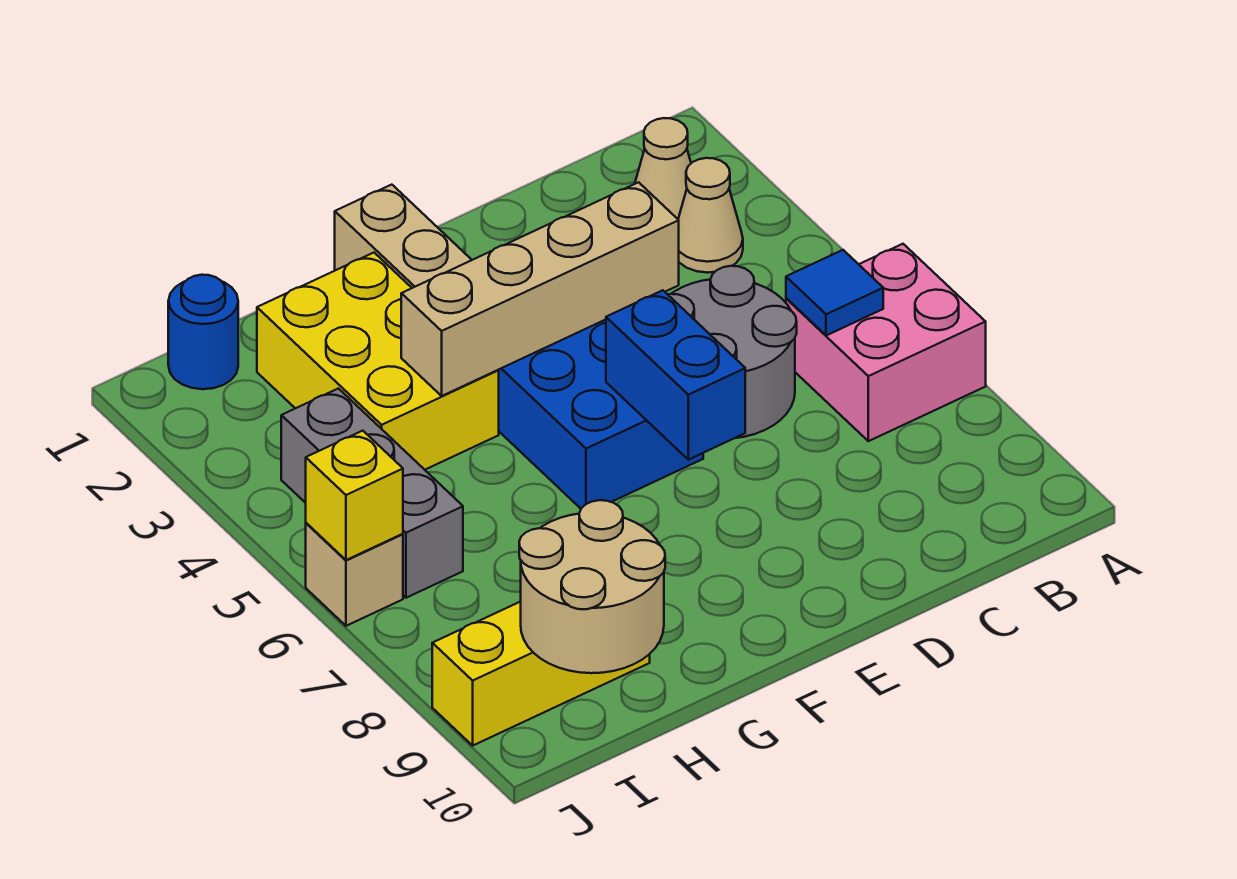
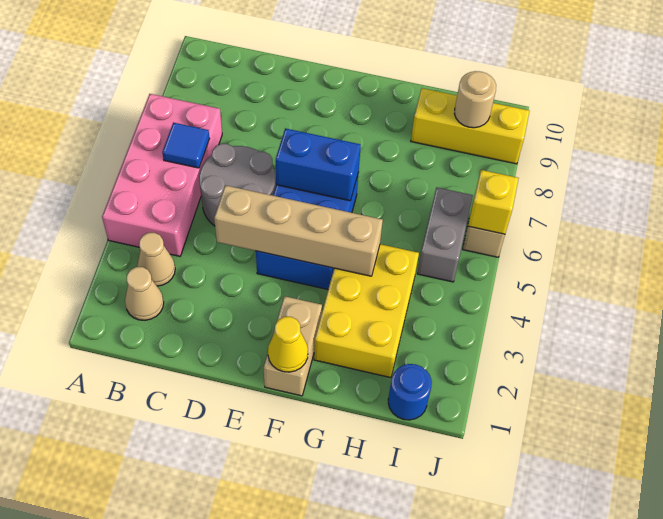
pink brick A6:B7 level 1 -> pink brick A4:B7 level 1
blue brick E6:E7 level 2 -> blue brick E6:F6 level 2
none -> yellow cone F1 level 2
tan round brick H9:I10 level 2 -> tan round brick I9 level 2
grey brick I4:I6 level 1 -> grey brick I5:I6 level 1

